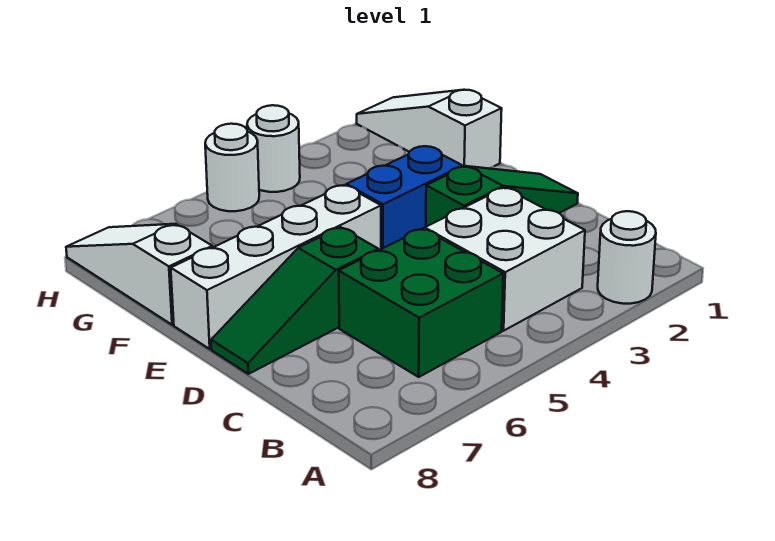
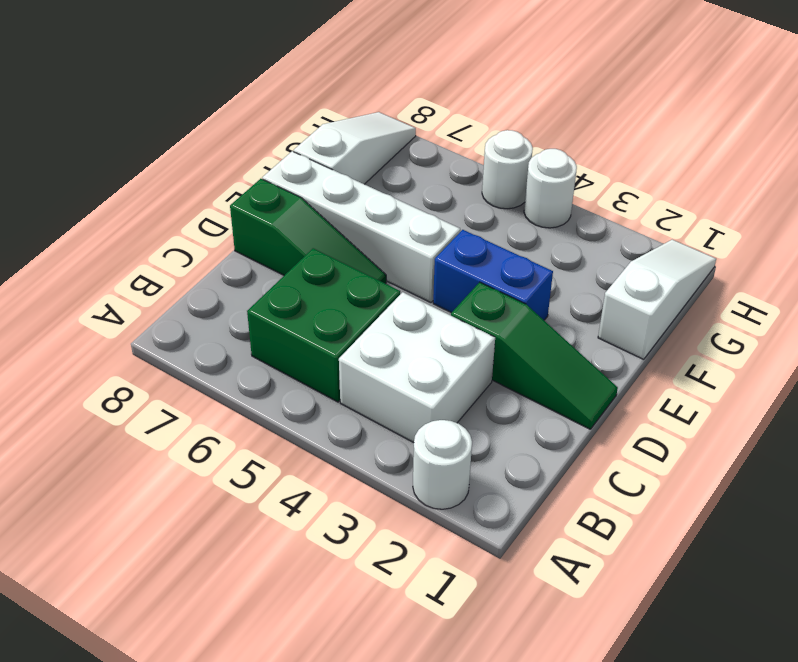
green slope D6:D8 level 1 top 6 -> green slope D6:D8 level 1 top 8

